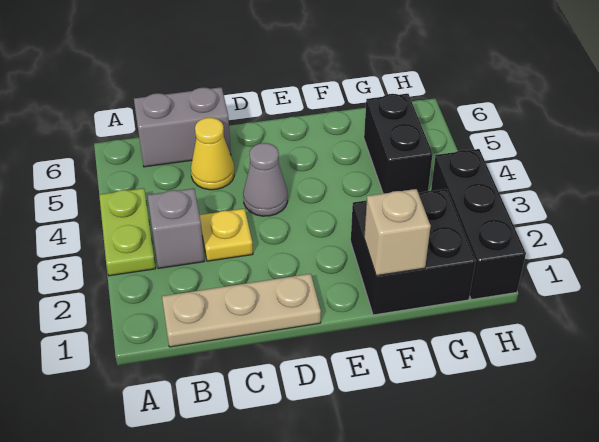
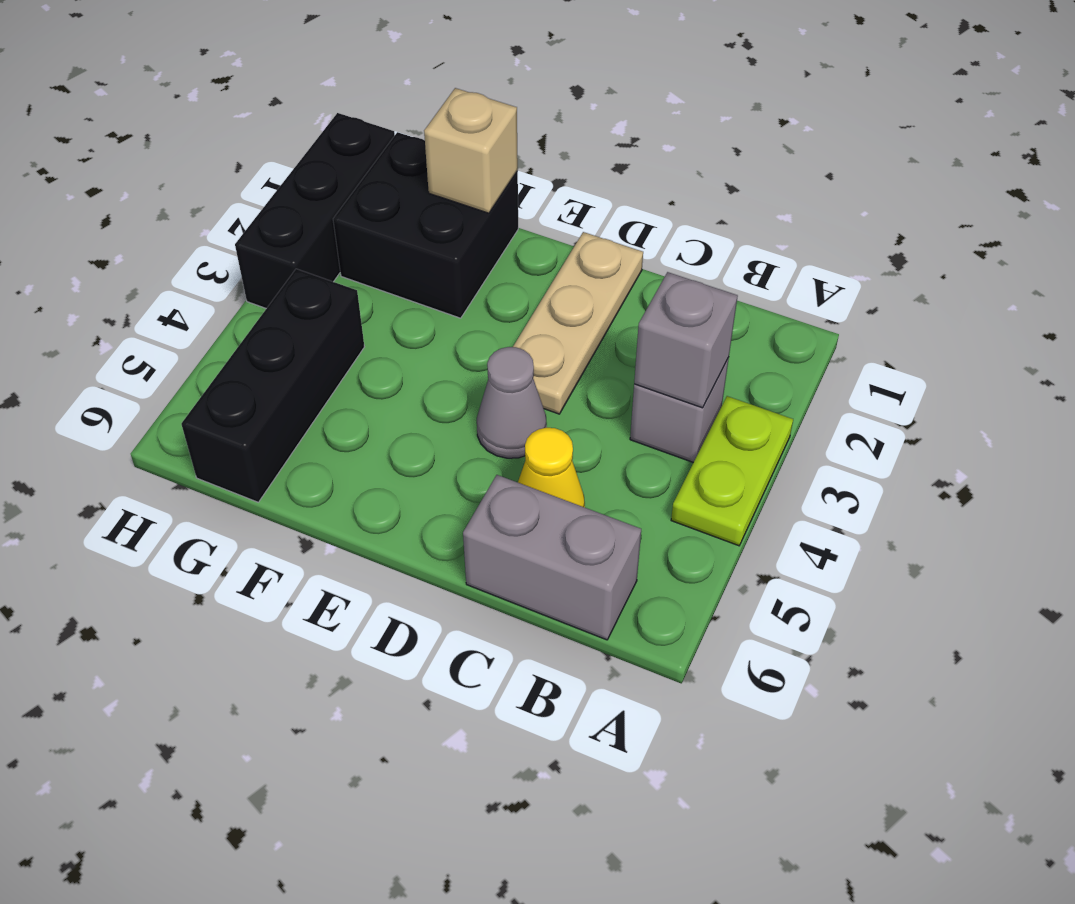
tan plate B1:D1 level 1 -> tan plate D1:D3 level 1
none -> grey brick B3 level 2
yellow plate C3 level 1 -> none
black brick G4:G5 level 1 -> black brick G4:G6 level 1

